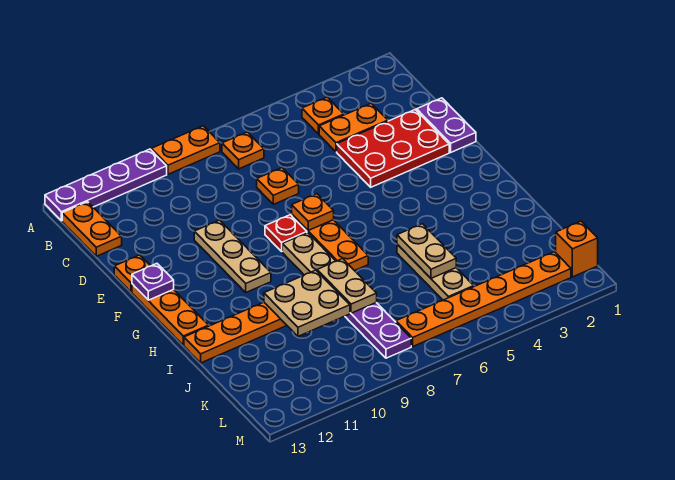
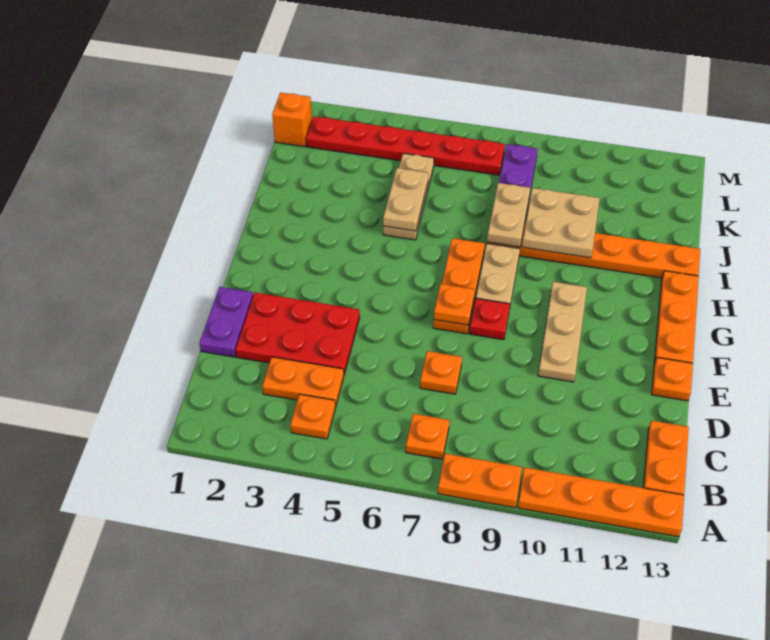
purple plate A10:A13 level 1 -> orange plate A10:A13 level 1
purple plate F13 level 2 -> none
orange plate L2:L7 level 1 -> red plate L2:L7 level 1

